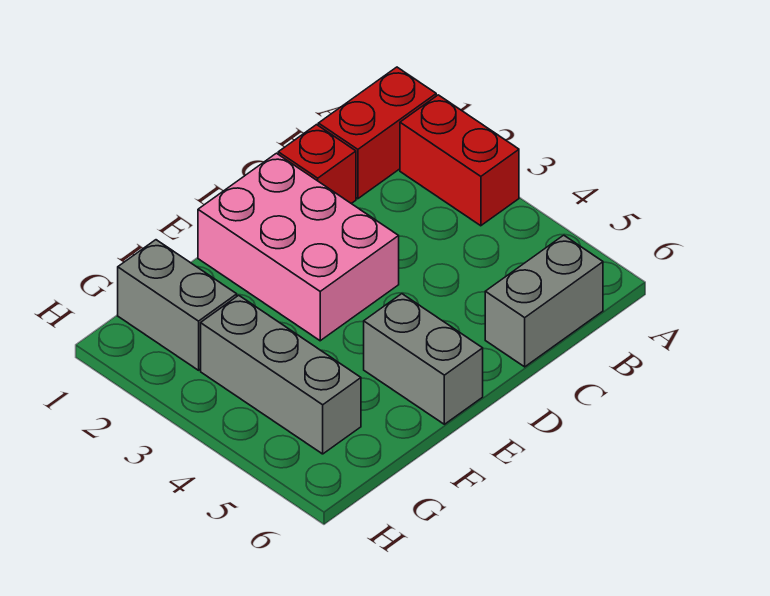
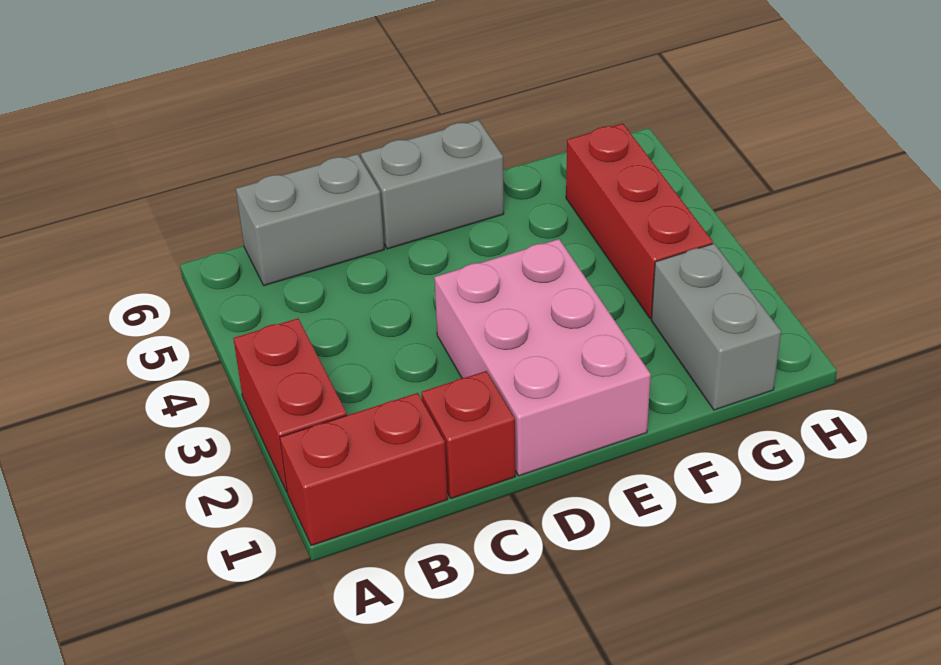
grey brick E5:E6 level 1 -> grey brick D6:E6 level 1
grey brick G3:G5 level 1 -> red brick G3:G5 level 1

